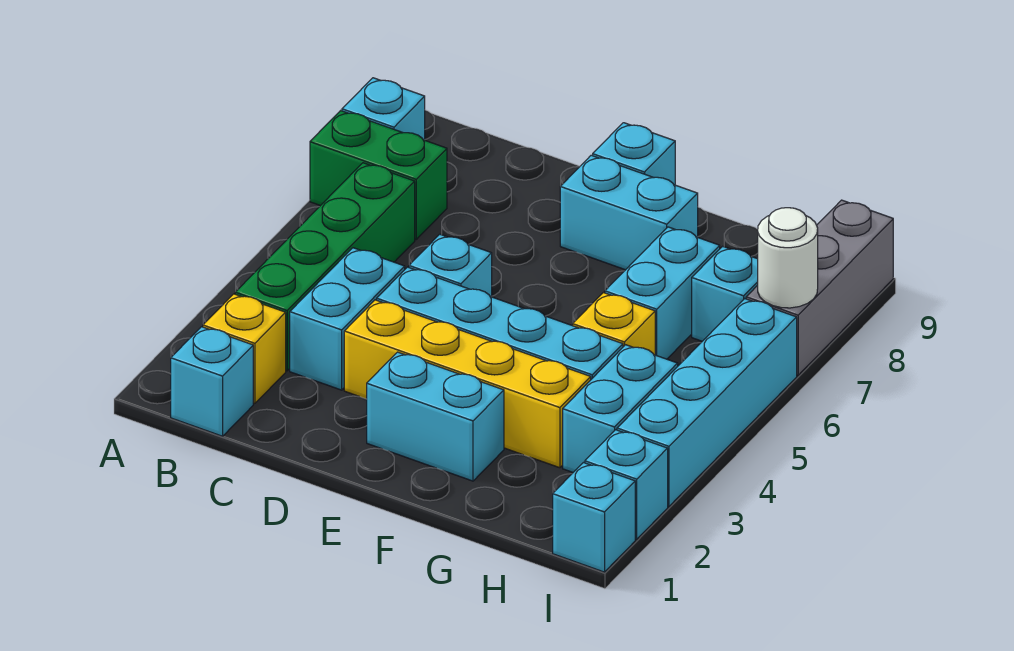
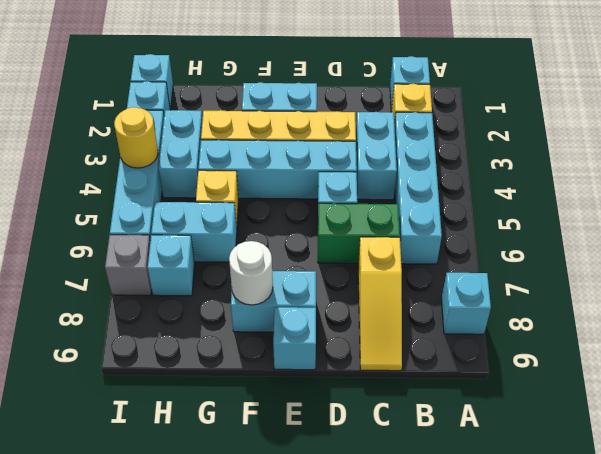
green brick A7:B7 level 1 -> green brick C6:D6 level 1
green brick B3:B6 level 1 -> cyan brick B3:B6 level 1
none -> yellow slope C7:C9 level 1 top 7
cyan brick G6:G7 level 1 -> cyan brick G6:H6 level 1
none -> yellow round brick I4 level 2
grey brick I7:I9 level 1 -> grey brick I7 level 1
white round brick I7 level 2 -> white round brick F8 level 2

